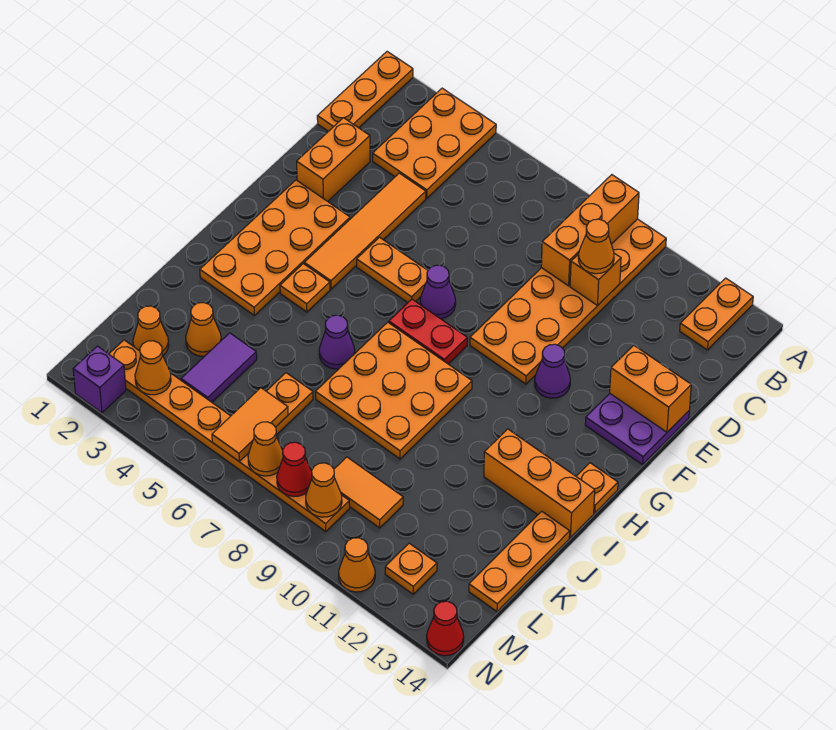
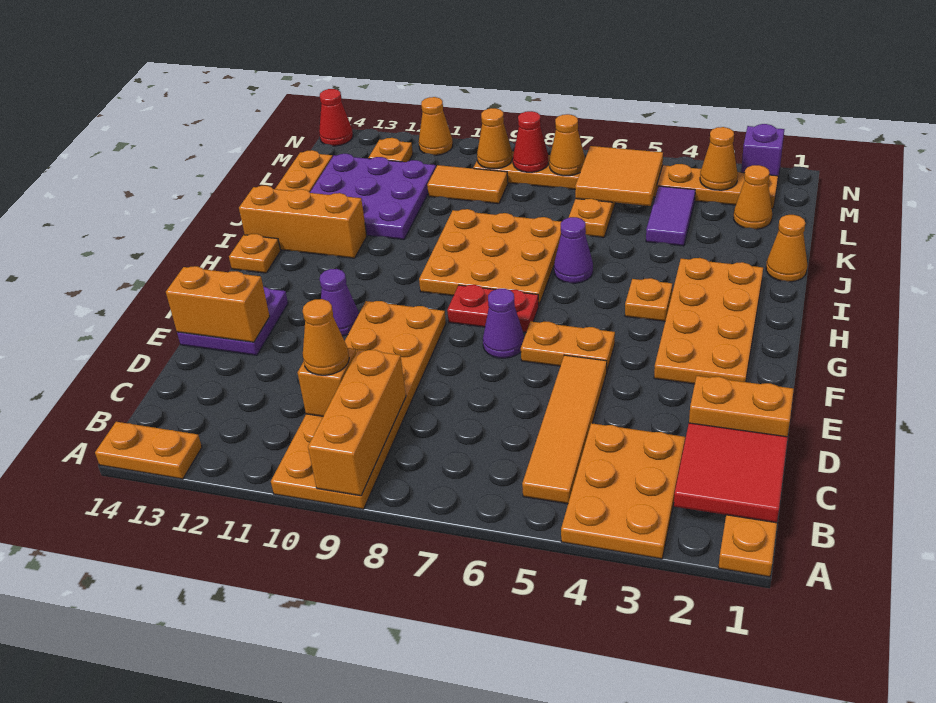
orange plate A13:B13 level 1 -> orange plate A13:A14 level 1
none -> red tile B1:C2 level 2
orange brick D2:E2 level 1 -> orange brick D1:D2 level 1
orange tile D4:G4 level 1 -> orange tile B5:E5 level 1
none -> purple plate J11:L13 level 1
orange cone K3 level 1 -> orange cone J1 level 1
orange tile L6:M6 level 2 -> orange tile L5:M6 level 2

